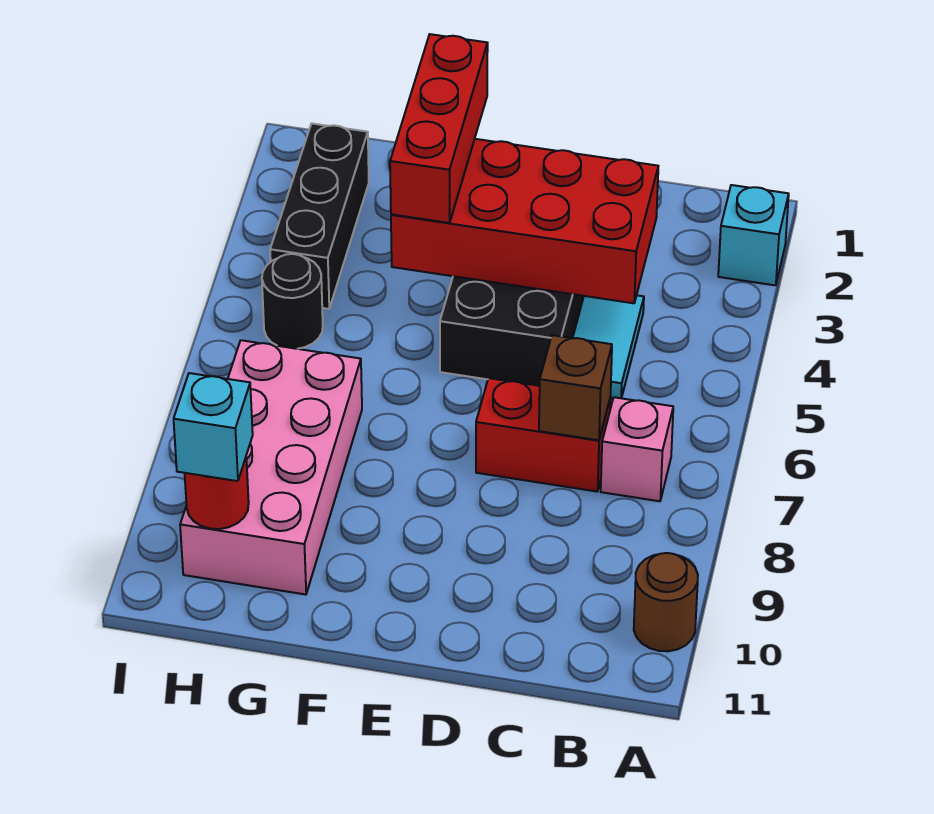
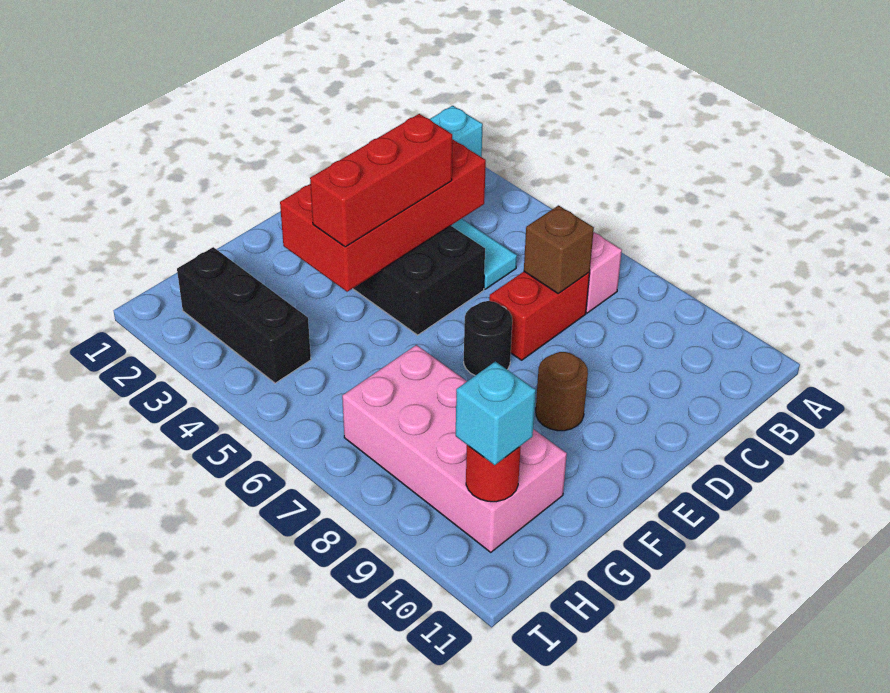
brown round brick A10 level 1 -> brown round brick E9 level 1
red brick F2:F4 level 3 -> red brick D4:F4 level 3
black round brick H5 level 1 -> black round brick E7 level 1

